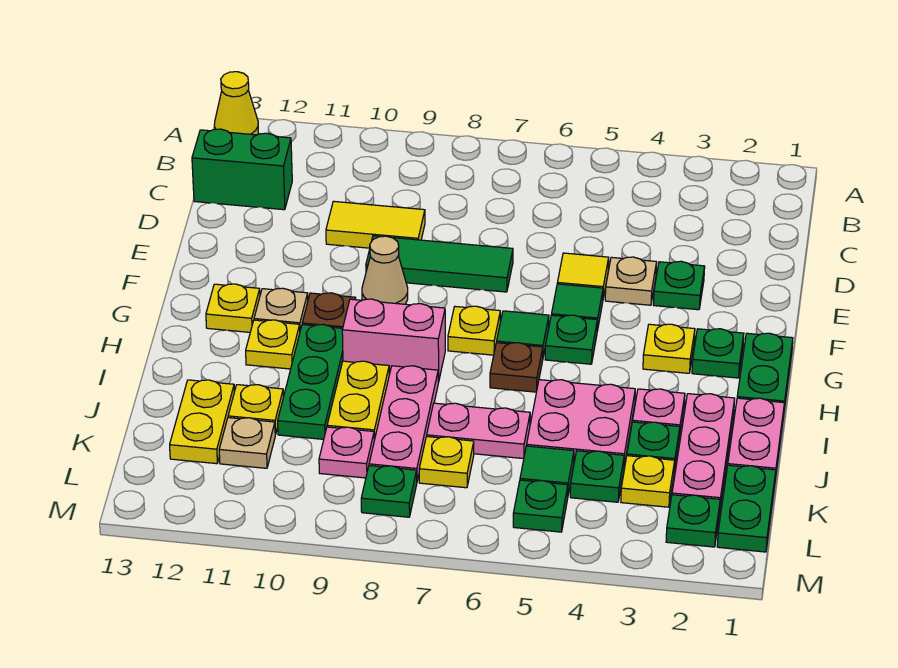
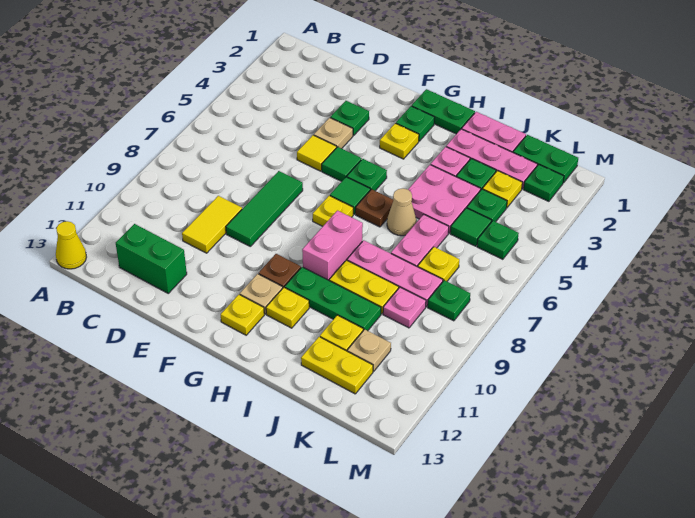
green brick C12:C13 level 1 -> green brick C12:D12 level 1
tan cone F9 level 1 -> tan cone I6 level 1

